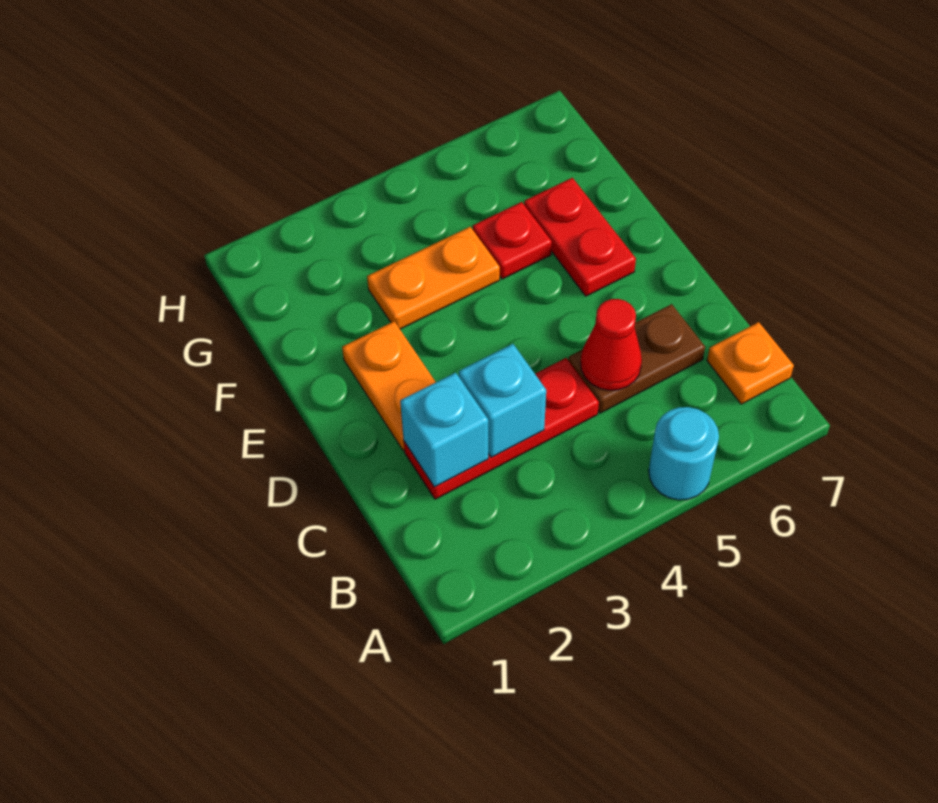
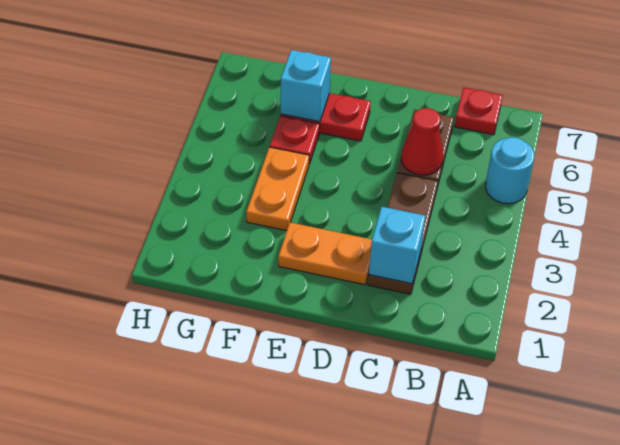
orange plate B7 level 1 -> red plate B7 level 1
red plate C2:C4 level 1 -> brown plate C2:C4 level 1
cyan brick C3 level 2 -> cyan brick F6 level 2

